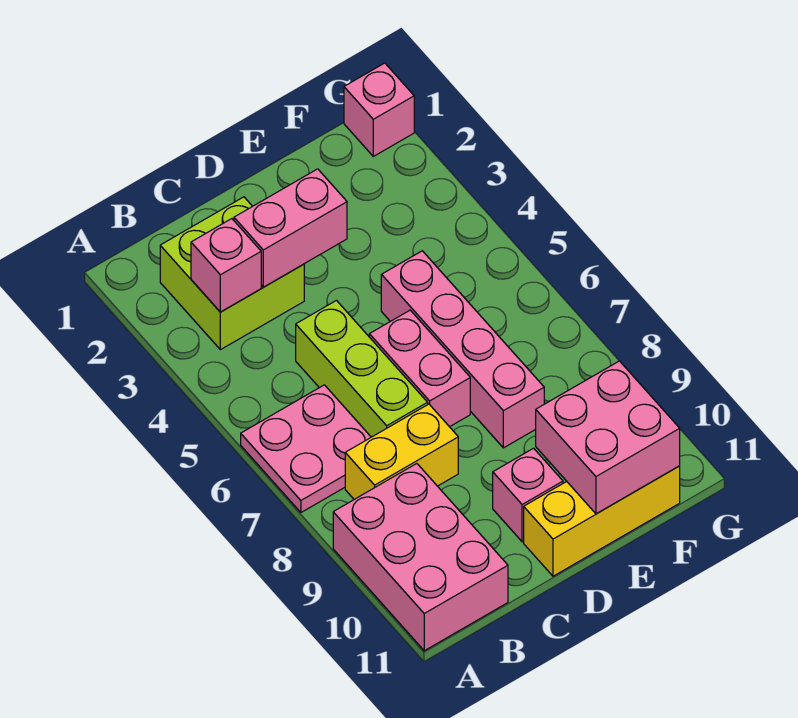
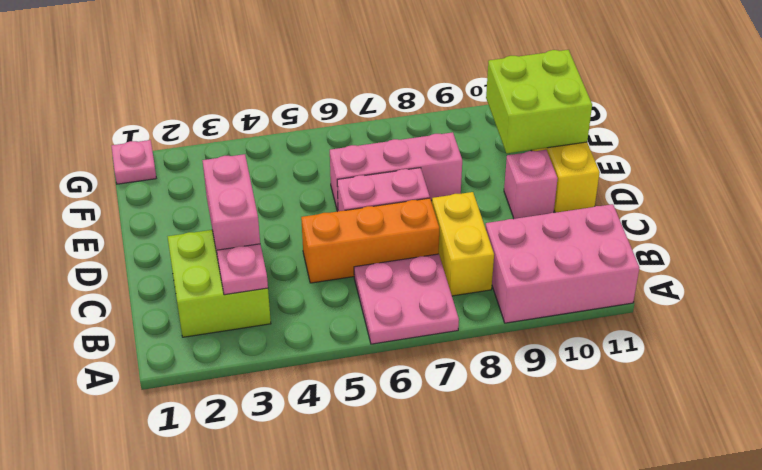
pink brick B3 level 2 -> pink plate B3 level 2
lime brick C5:C7 level 1 -> orange brick C5:C7 level 1
pink brick E5:E8 level 1 -> pink brick E6:E8 level 1
pink brick E10:F11 level 2 -> lime brick E10:F11 level 2
pink brick G1 level 1 -> pink plate G1 level 1

